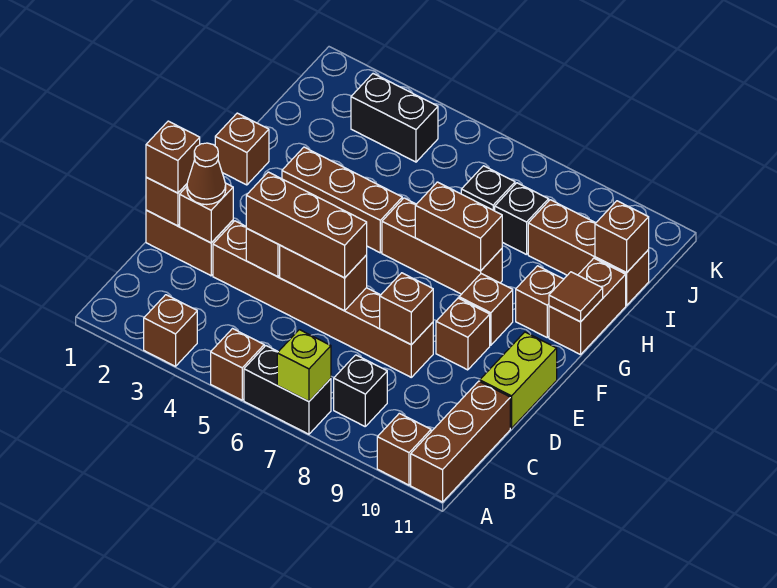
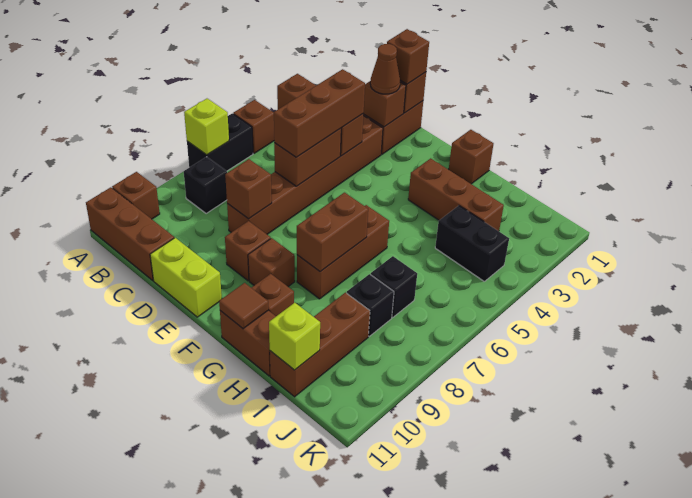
brown brick G3:G5 level 1 -> brown brick G3:I3 level 1
brown brick I11 level 2 -> lime brick I11 level 2
black brick J3:J4 level 1 -> black brick I4:J4 level 1

